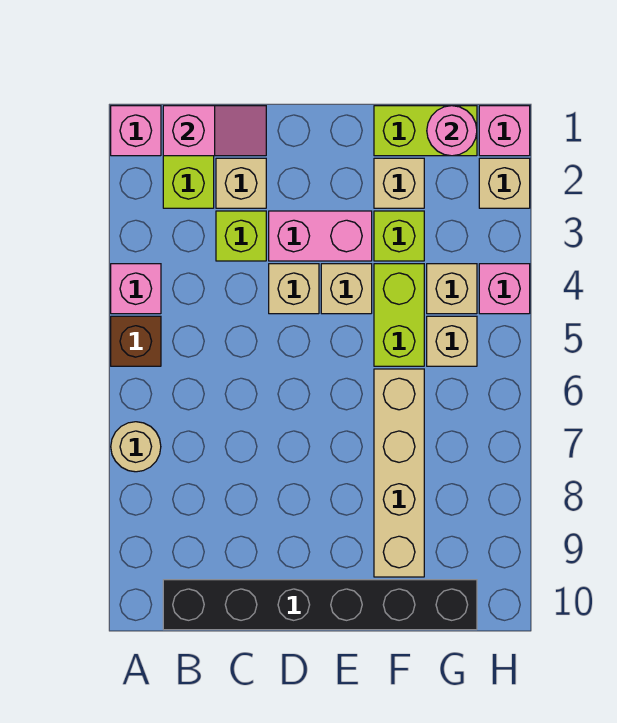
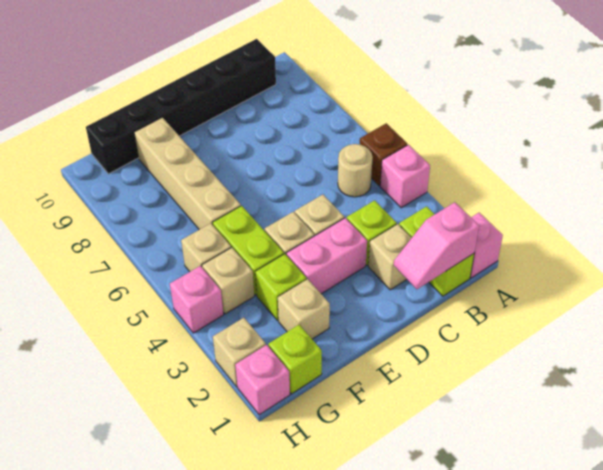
tan round brick A7 level 1 -> tan round brick B5 level 1
lime brick F1:G1 level 1 -> lime brick G1 level 1
pink round brick G1 level 2 -> none

